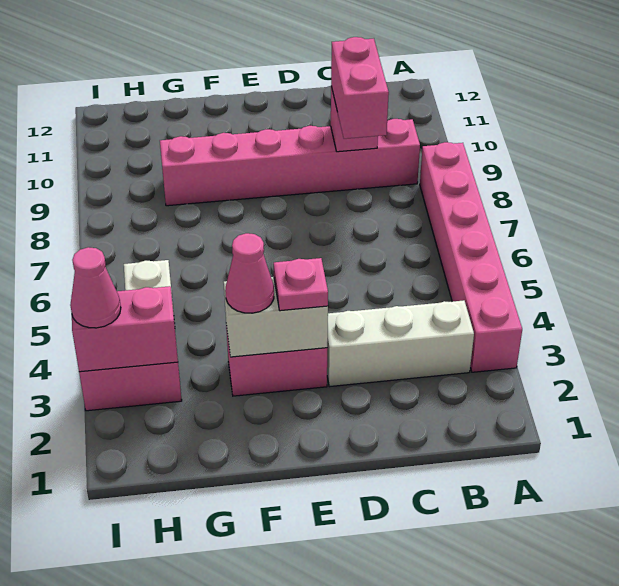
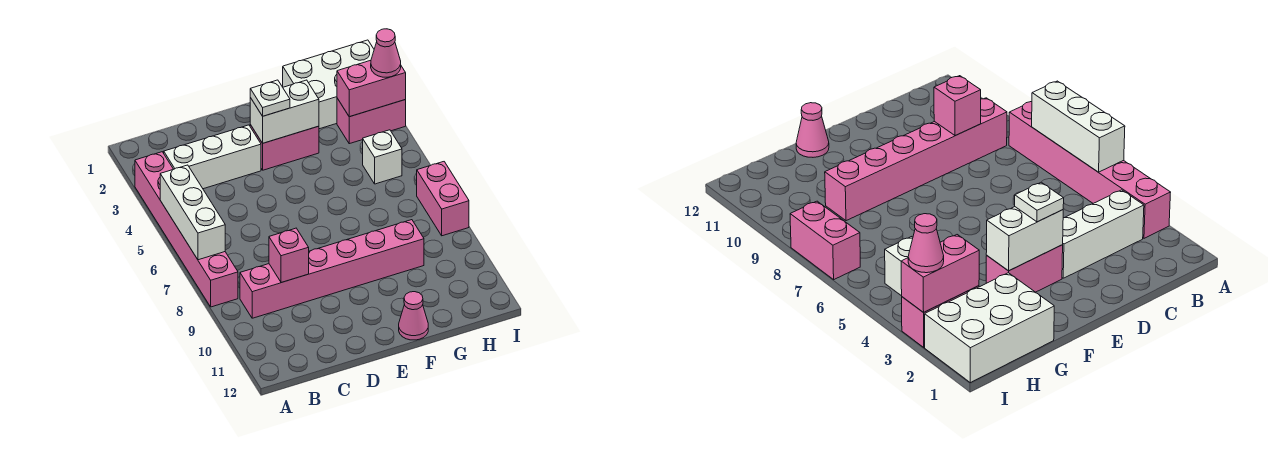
none -> white brick A5:A7 level 2
pink brick C8:C9 level 3 -> pink brick I7:I8 level 1
pink plate E3 level 3 -> white plate E3 level 3
pink cone F3 level 3 -> pink cone F12 level 1
none -> white brick G1:I2 level 1

